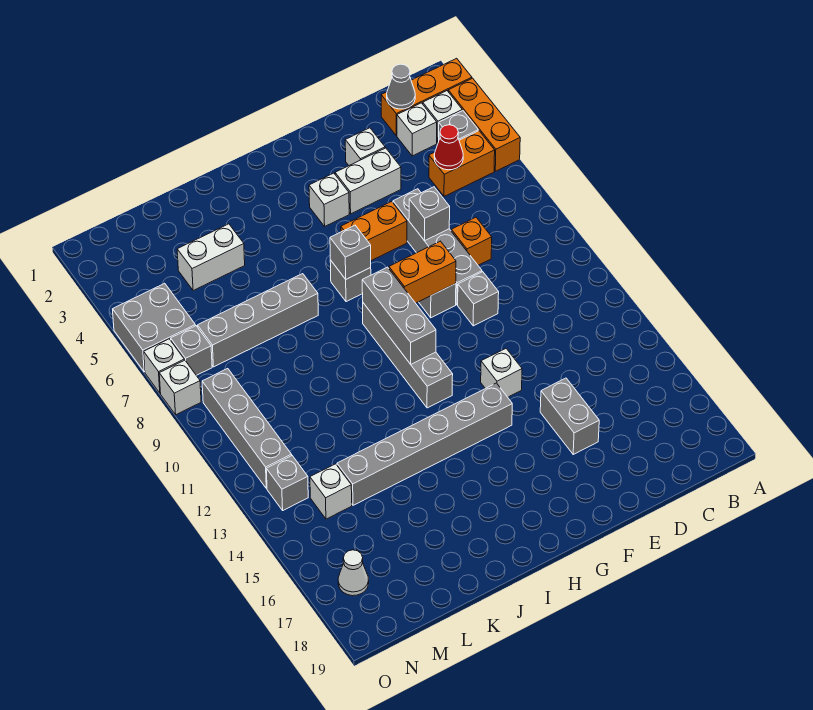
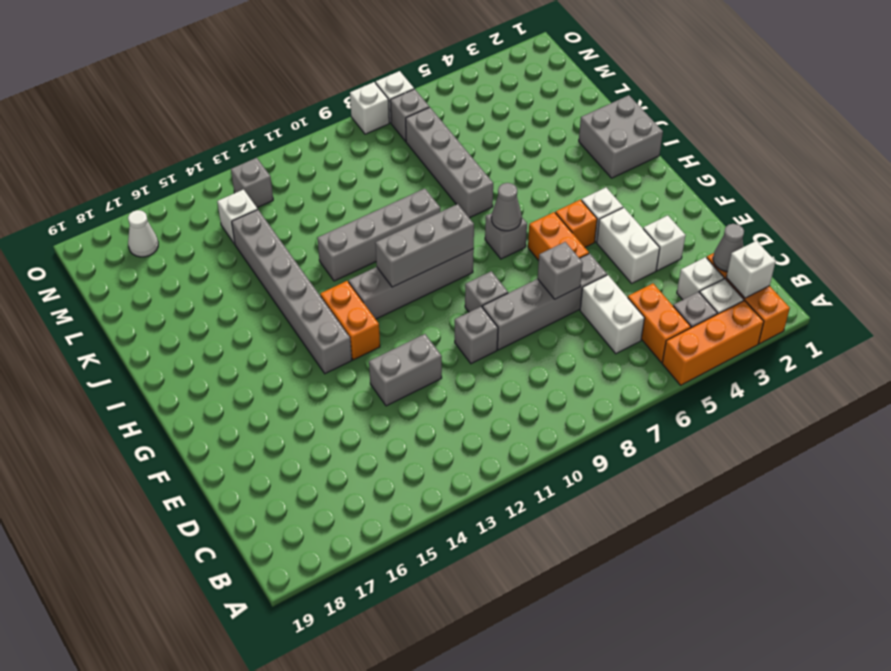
red cone C5 level 2 -> none
orange brick D8 level 1 -> orange brick G5 level 1
grey brick E15:E16 level 1 -> grey brick E12:E13 level 1
orange brick F9:G9 level 2 -> orange brick G13:H13 level 1
white brick F13 level 1 -> white brick B2 level 2
grey brick H7 level 2 -> grey cone H7 level 2
white brick K4:L4 level 1 -> white brick C6:D6 level 1
grey brick N5:O6 level 1 -> grey brick I1:J2 level 1
grey brick N9:N12 level 1 -> grey brick J9:J12 level 1

